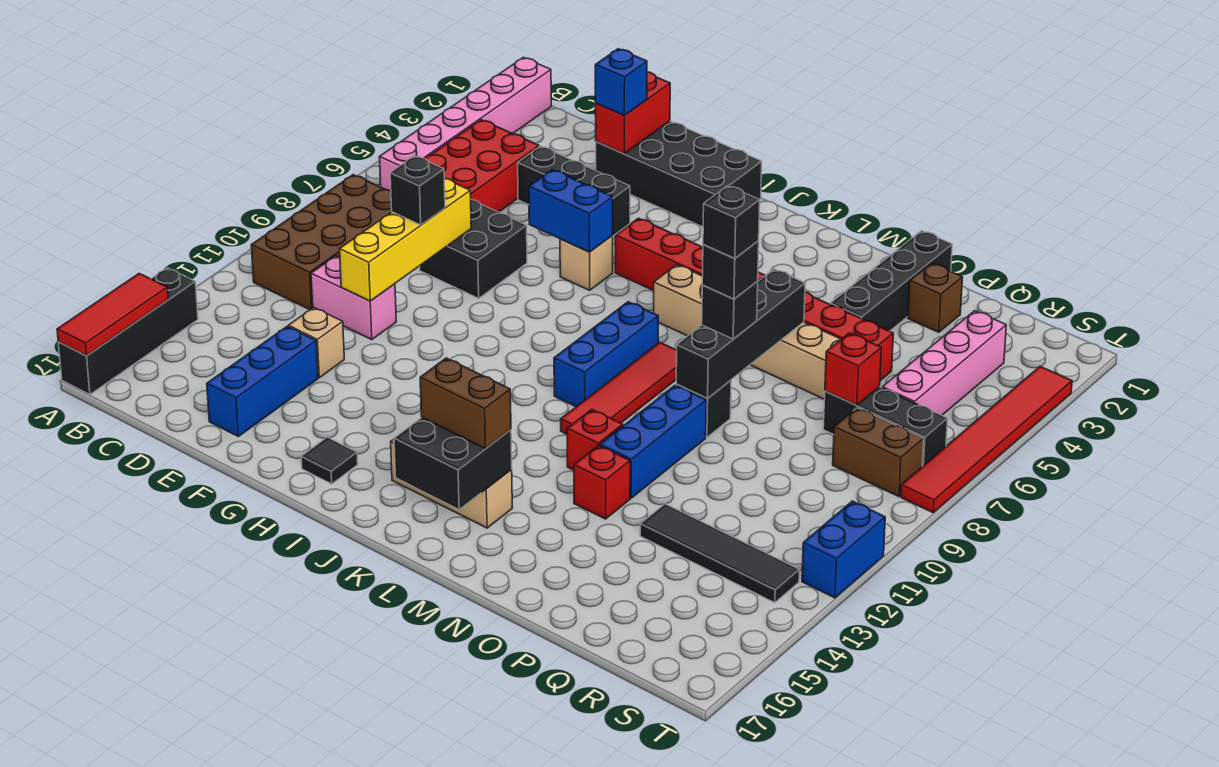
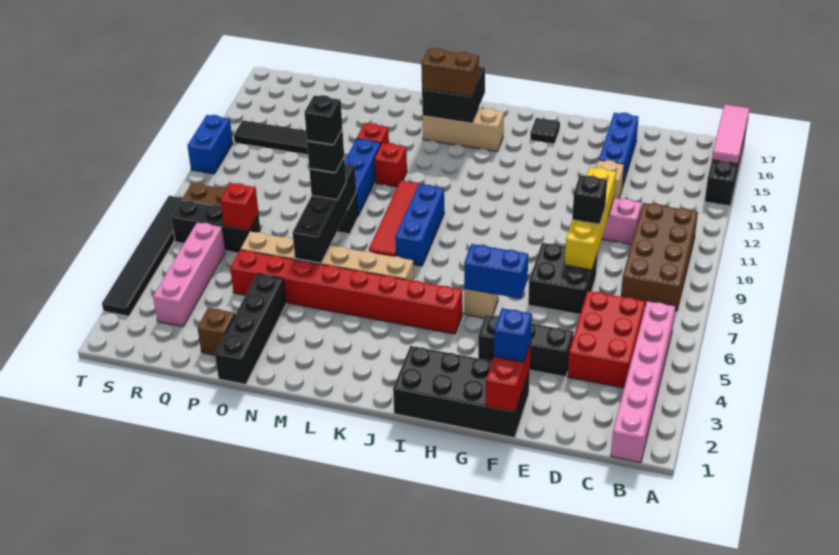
red tile A15:A17 level 2 -> pink tile A15:A17 level 2
red tile T3:T8 level 1 -> black tile T3:T8 level 1

